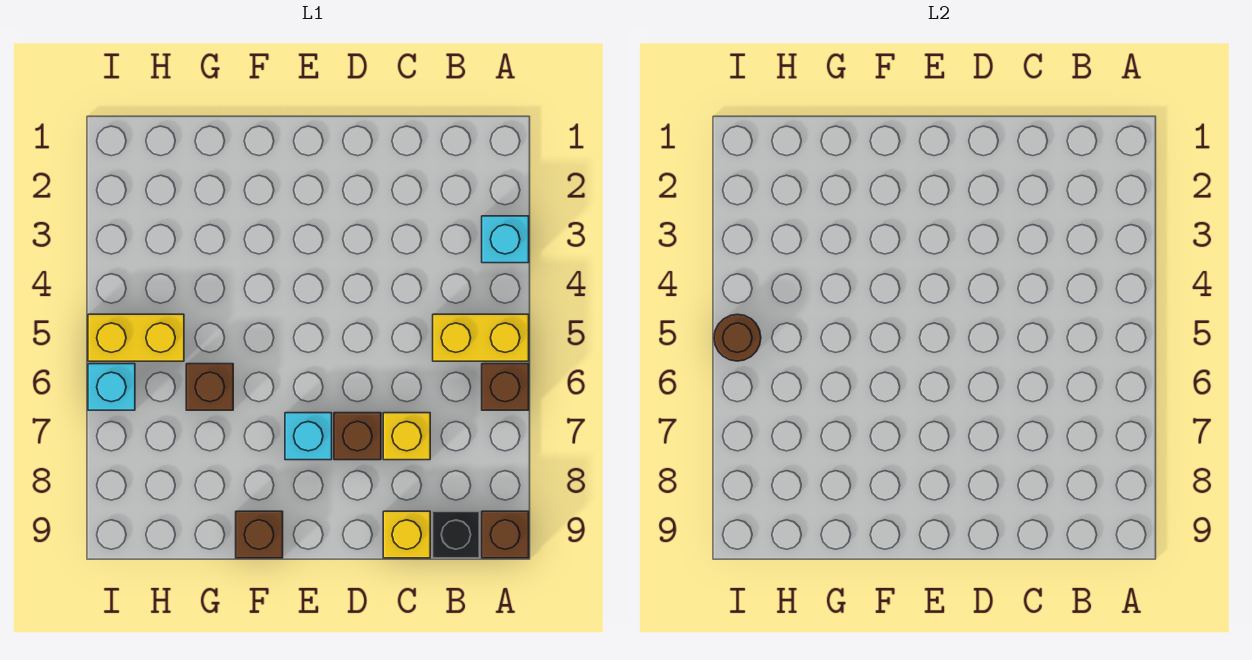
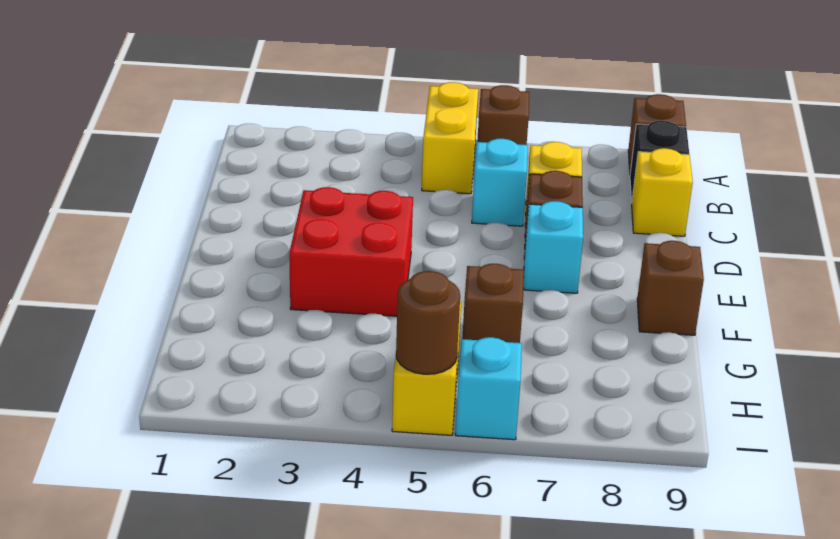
cyan brick A3 level 1 -> cyan brick C6 level 1
none -> red brick E3:F4 level 1

